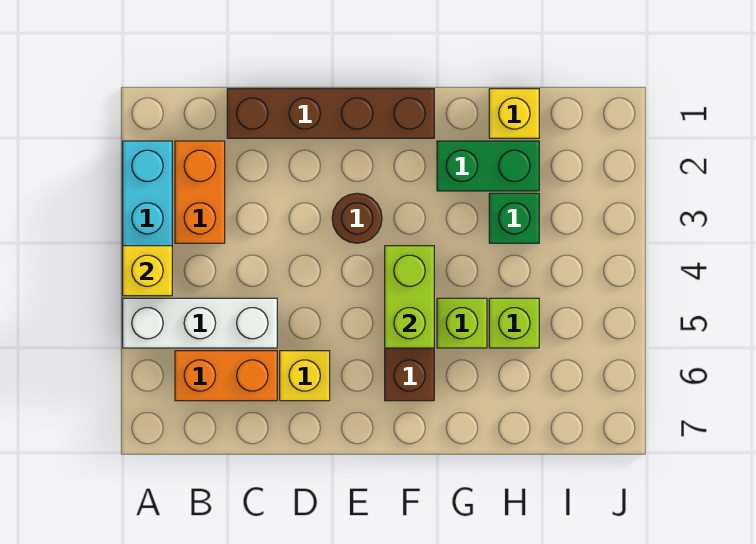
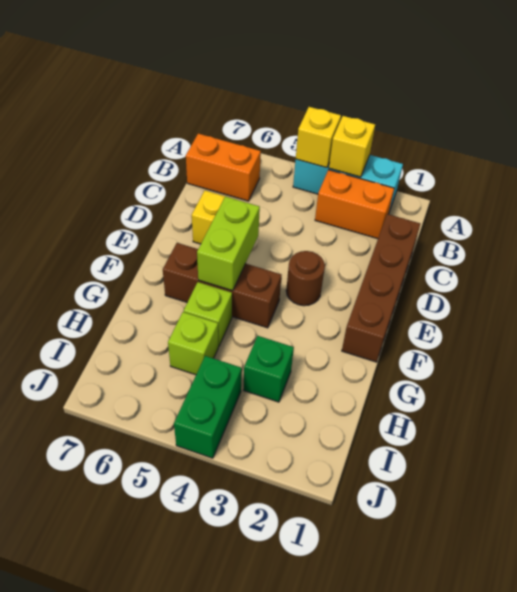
white brick A5:C5 level 1 -> none
orange brick B6:C6 level 1 -> orange brick B6:B7 level 1
lime brick F4:F5 level 2 -> lime brick E5:F5 level 2
green brick G2:H2 level 1 -> green brick I4:J4 level 1
yellow brick H1 level 1 -> yellow brick A3 level 2

